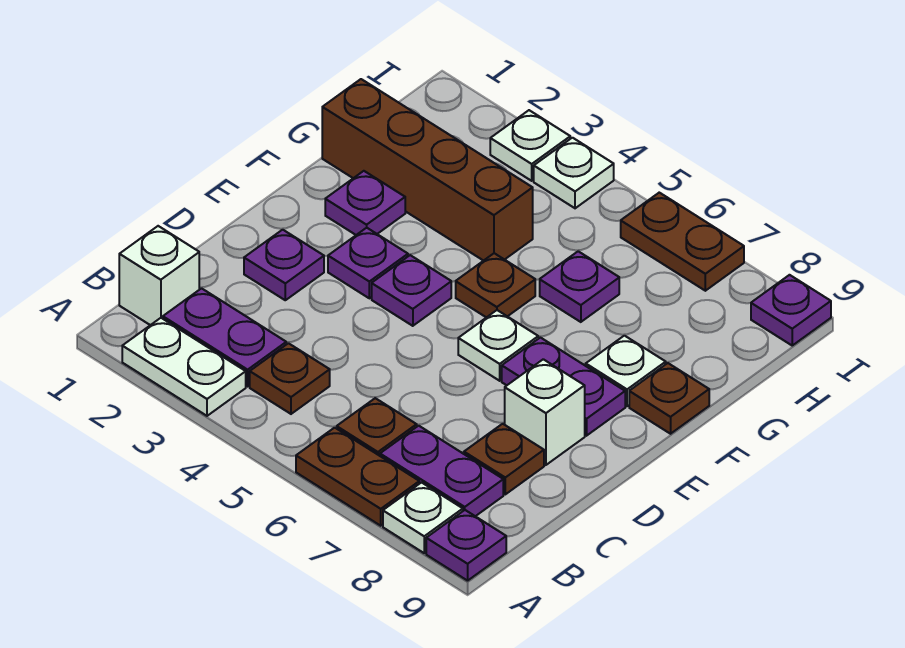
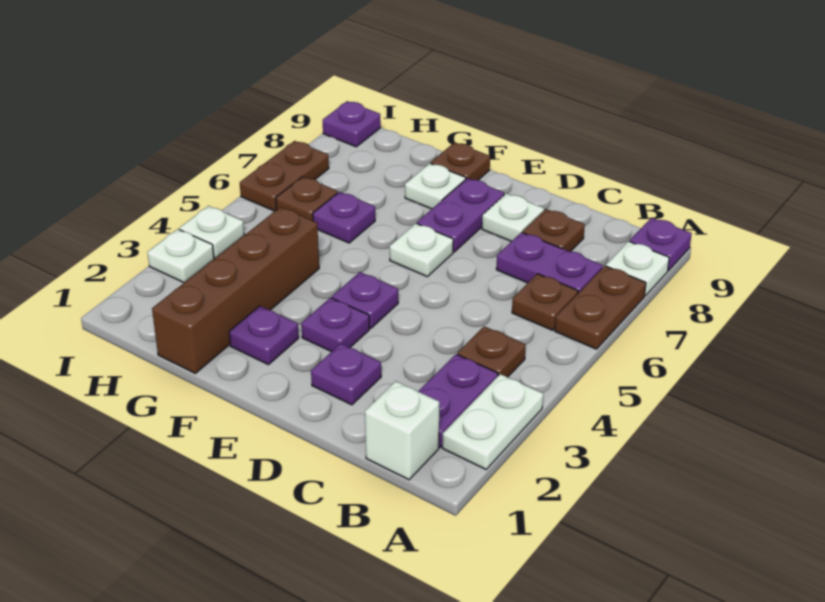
purple plate B7:B8 level 1 -> purple plate B7:C7 level 1
white brick D8 level 1 -> white plate D8 level 1
brown plate F5 level 1 -> brown plate H6 level 1

